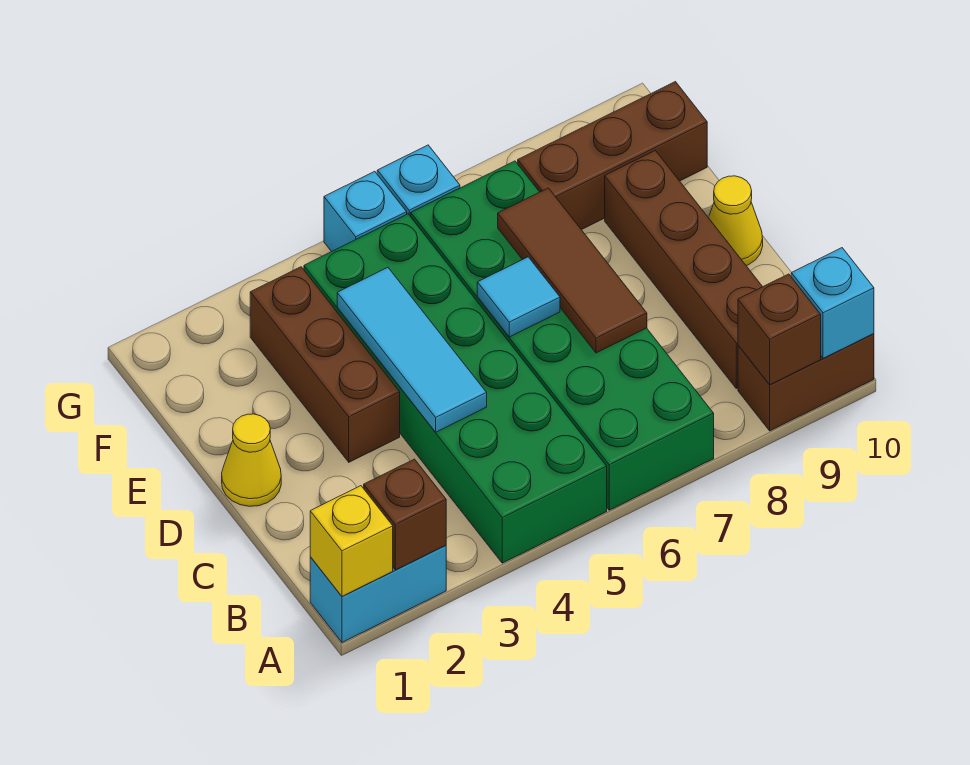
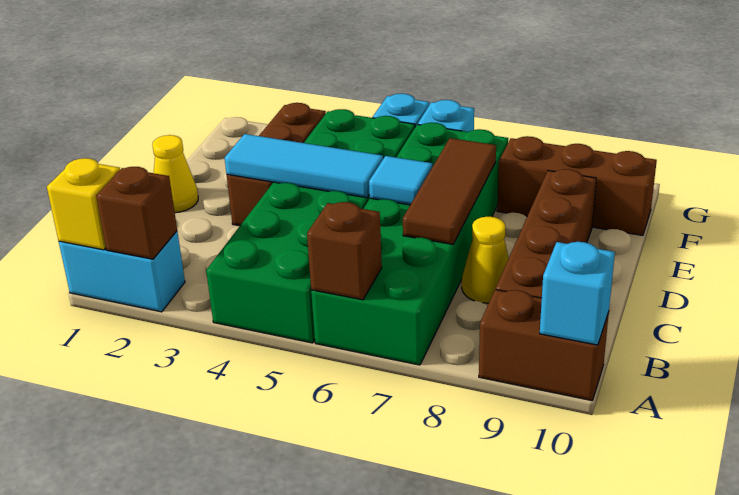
brown brick A9 level 2 -> brown brick A6 level 2
cyan tile C4:E4 level 2 -> cyan tile D3:D5 level 2
yellow cone D10 level 1 -> yellow cone C8 level 1

